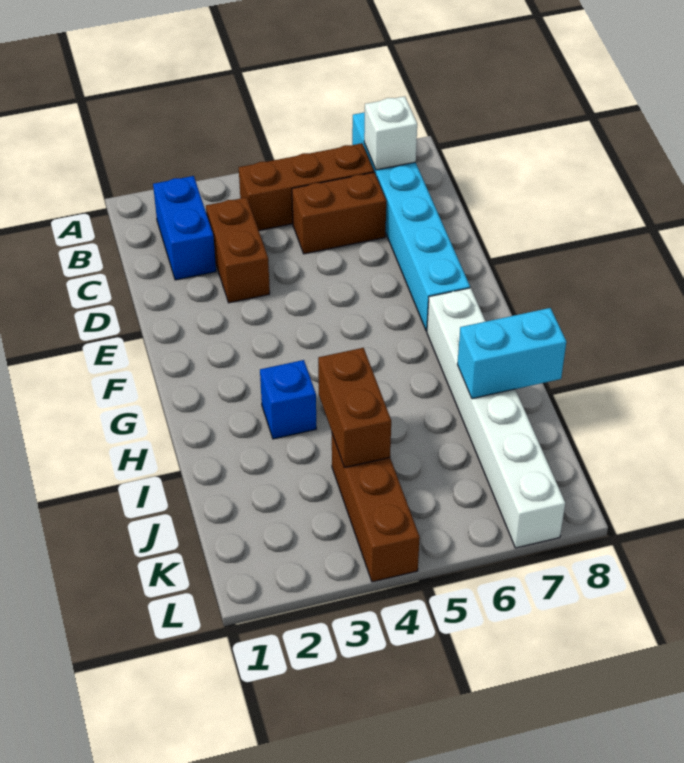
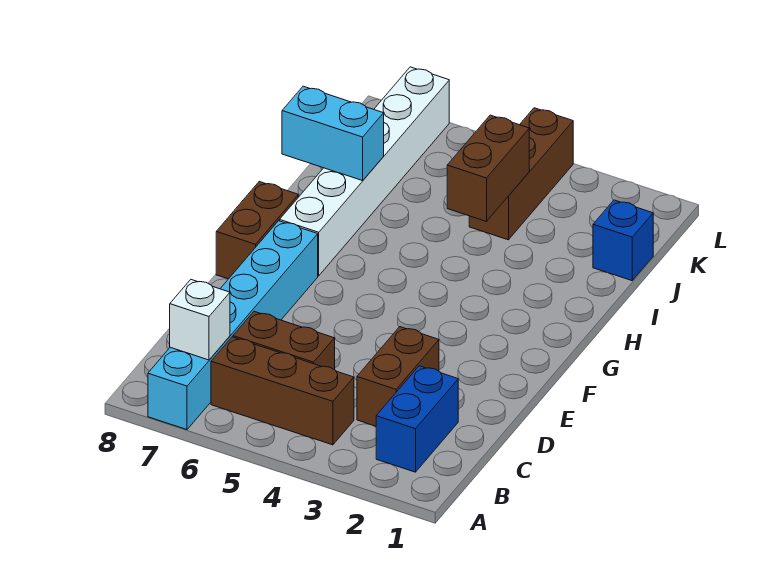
none -> brown brick F8:G8 level 1
blue brick H3 level 1 -> blue brick J1 level 1

